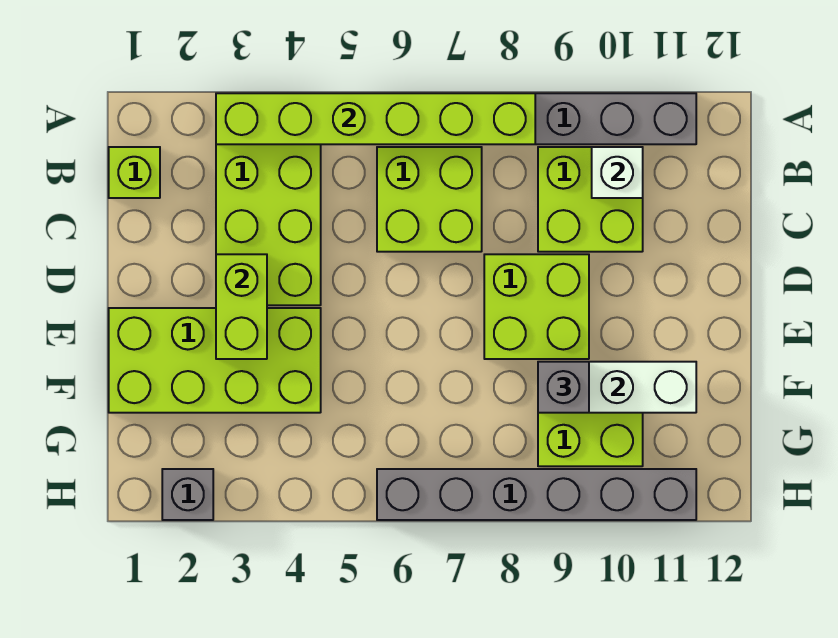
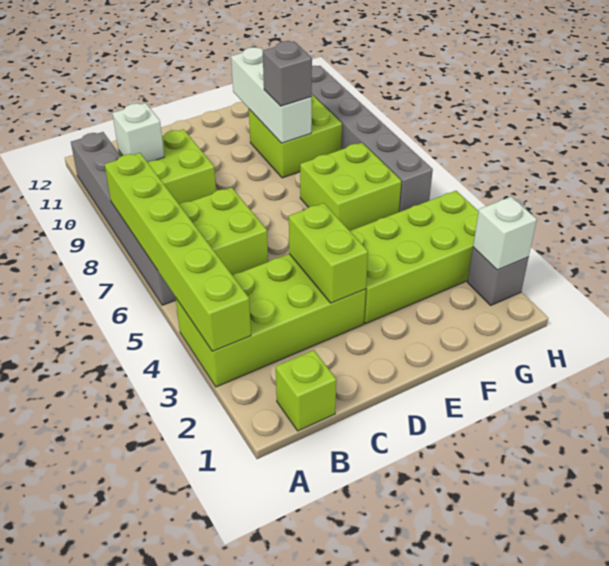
lime brick D3:E3 level 2 -> lime brick D3:D4 level 2
lime brick D8:E9 level 1 -> lime brick F6:G7 level 1
lime brick E1:F4 level 1 -> lime brick E3:H4 level 1
none -> white brick H2 level 2

